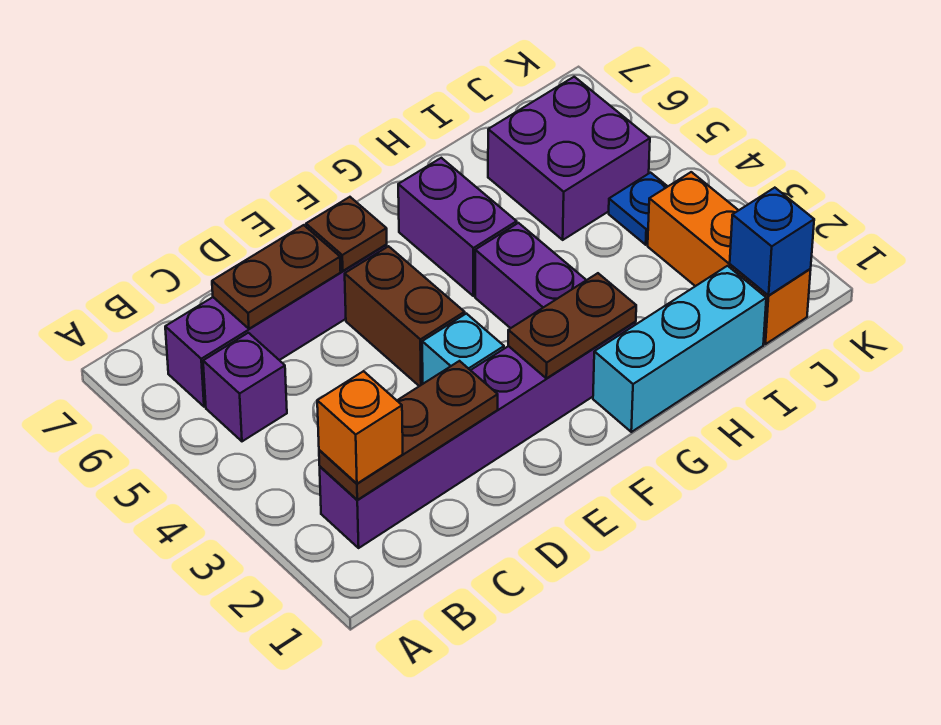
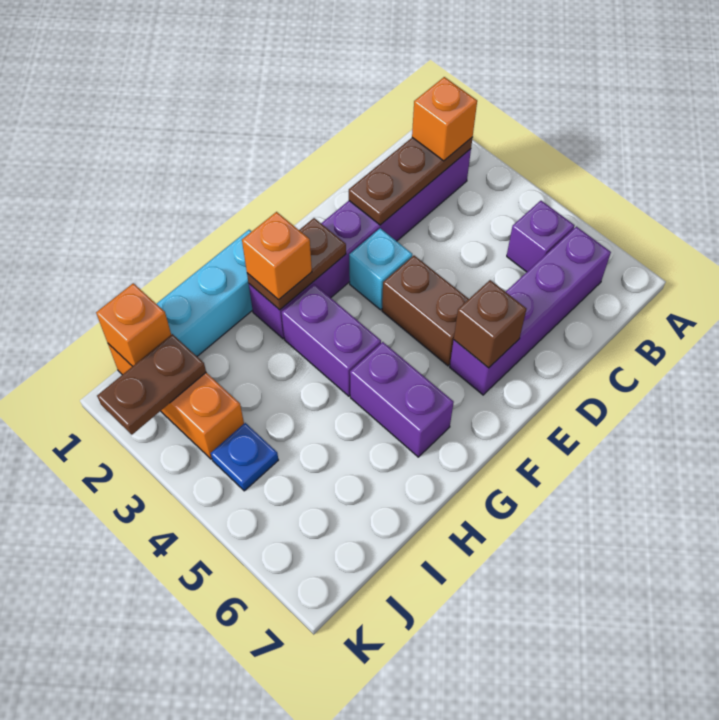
brown plate C6:D6 level 2 -> brown plate J2:K2 level 2
brown plate E6 level 2 -> brown brick E6 level 2
none -> orange brick G2 level 3
purple brick I5:J6 level 1 -> none
blue brick J1 level 2 -> orange brick J1 level 2

